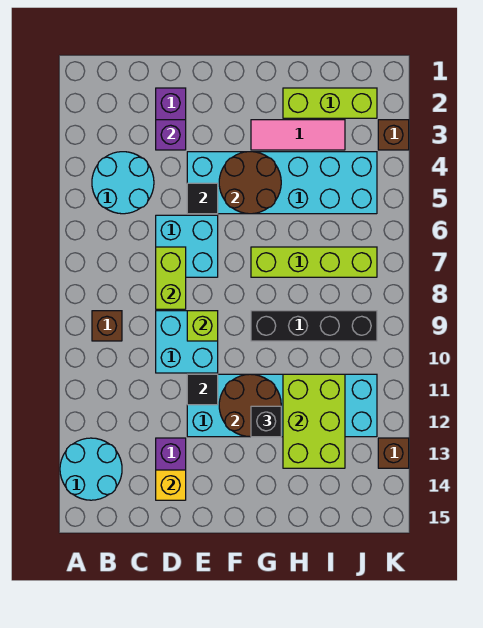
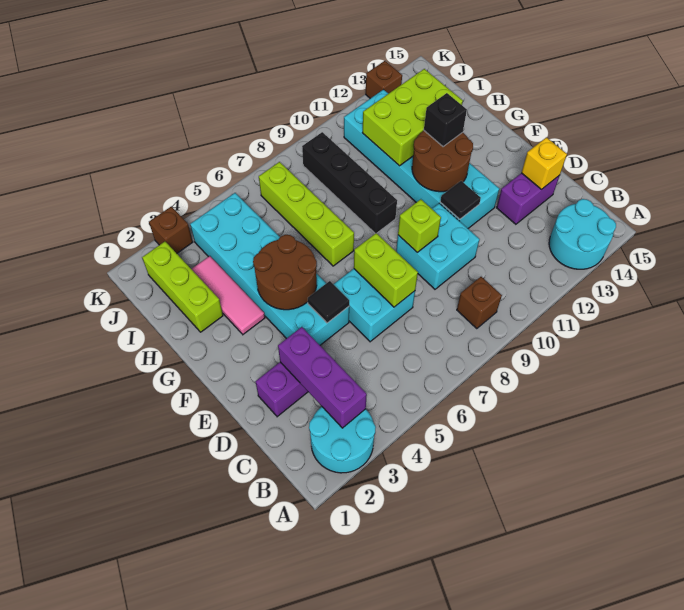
cyan round brick B4:C5 level 1 -> cyan round brick A2:B3 level 1
purple brick D3 level 2 -> purple brick B3:D3 level 2
lime brick D7:D8 level 2 -> lime brick D7:E7 level 2

